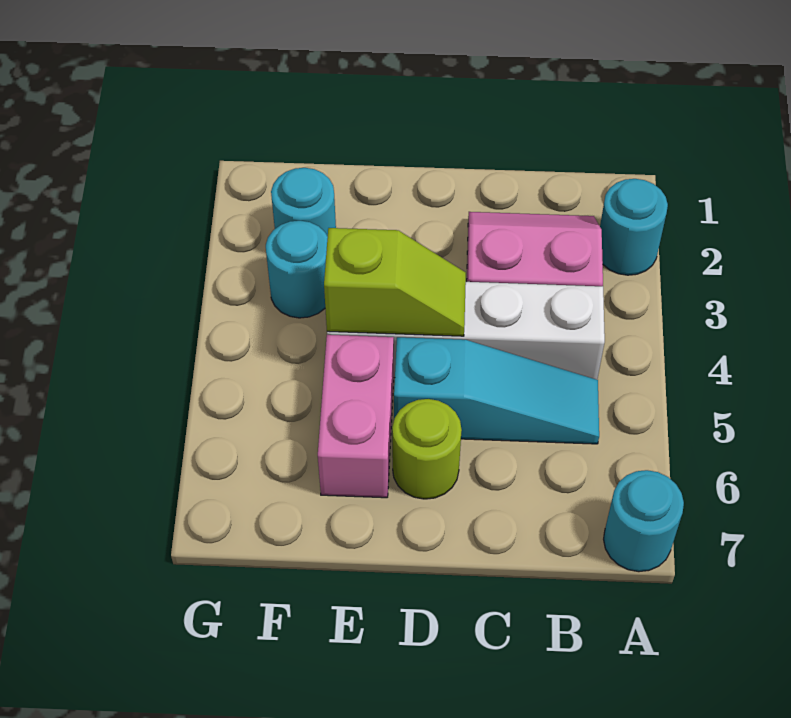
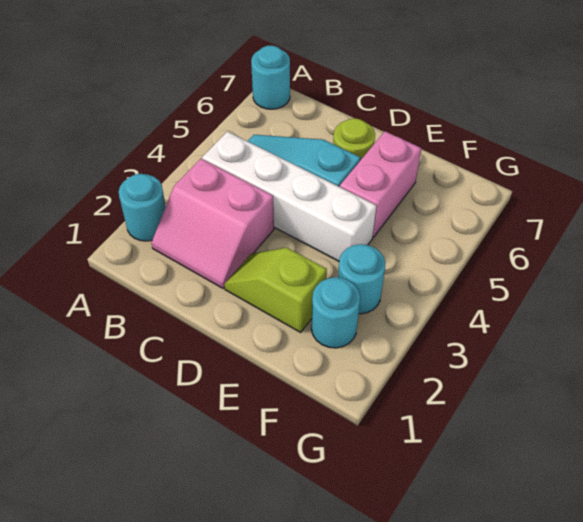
lime slope D4:E4 level 2 top E -> lime slope D2:E2 level 1 top E

